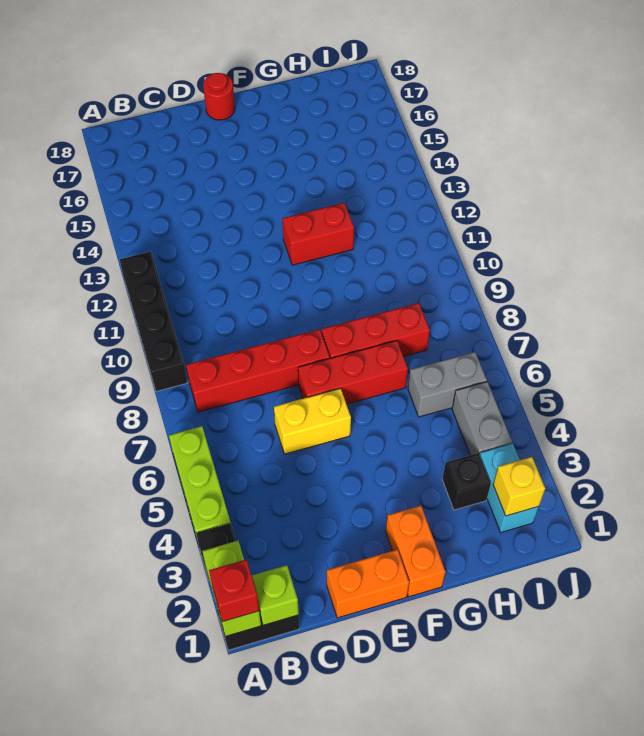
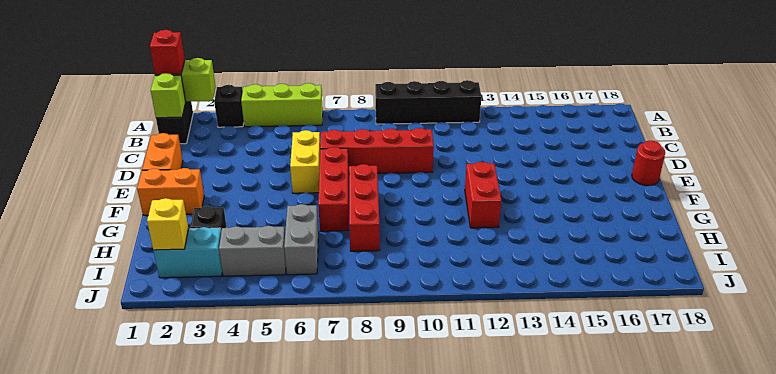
red brick B8:E8 level 1 -> red brick D7:D10 level 1

